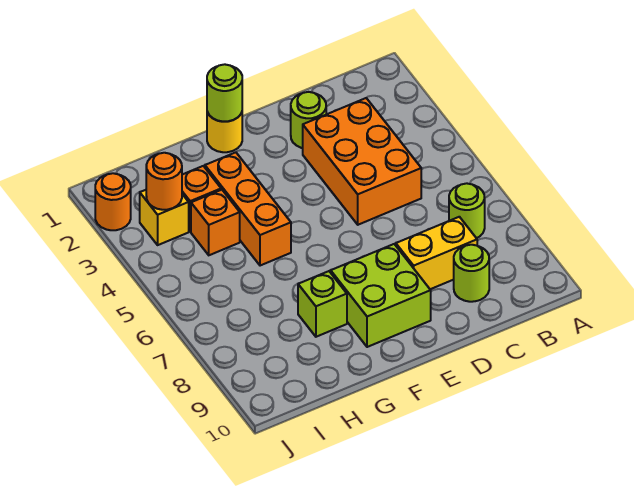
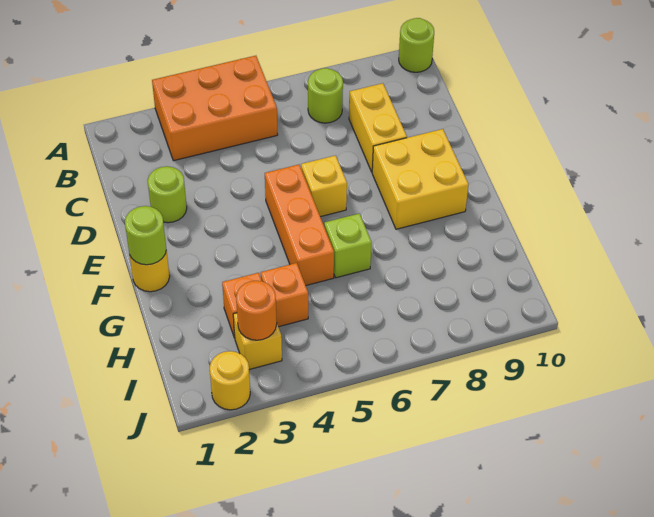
orange brick C3:D5 level 1 -> orange brick A3:B5 level 1
lime round brick C9 level 1 -> lime round brick A10 level 1
none -> yellow brick E6 level 1
lime brick E8:F9 level 1 -> yellow brick E8:F9 level 1
orange brick G3:G5 level 1 -> orange brick E5:G5 level 1
lime brick G8 level 1 -> lime brick G6 level 1
orange round brick J2 level 1 -> yellow round brick J2 level 1

